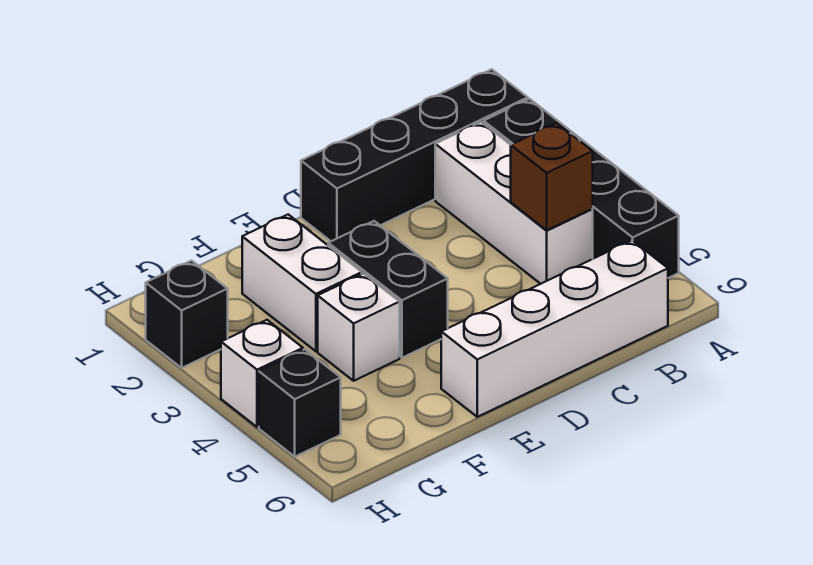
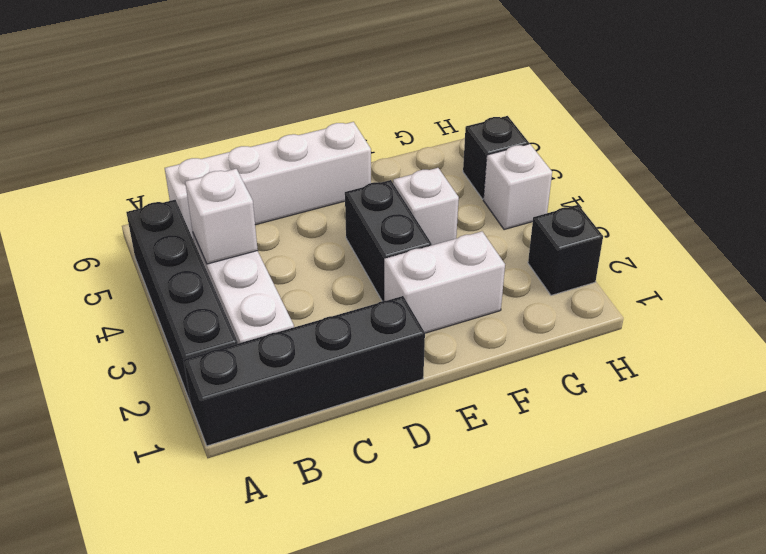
brown brick B4 level 2 -> white brick B4 level 2
white brick F2:F3 level 1 -> white brick E2:F2 level 1

